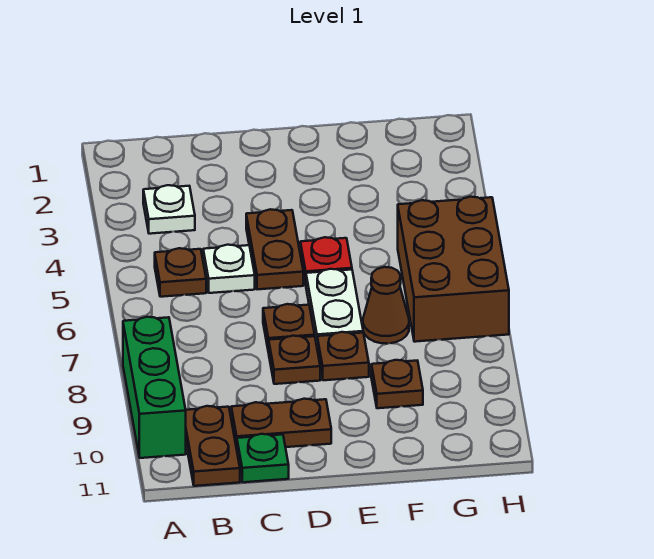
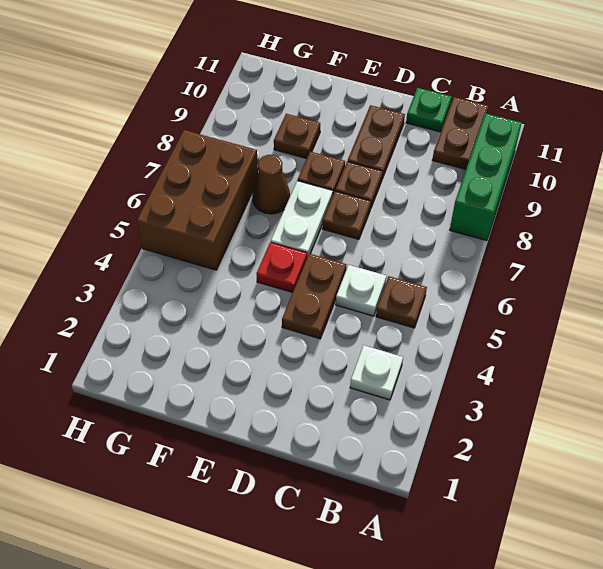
brown plate C10:D10 level 1 -> brown plate D9:D10 level 1

